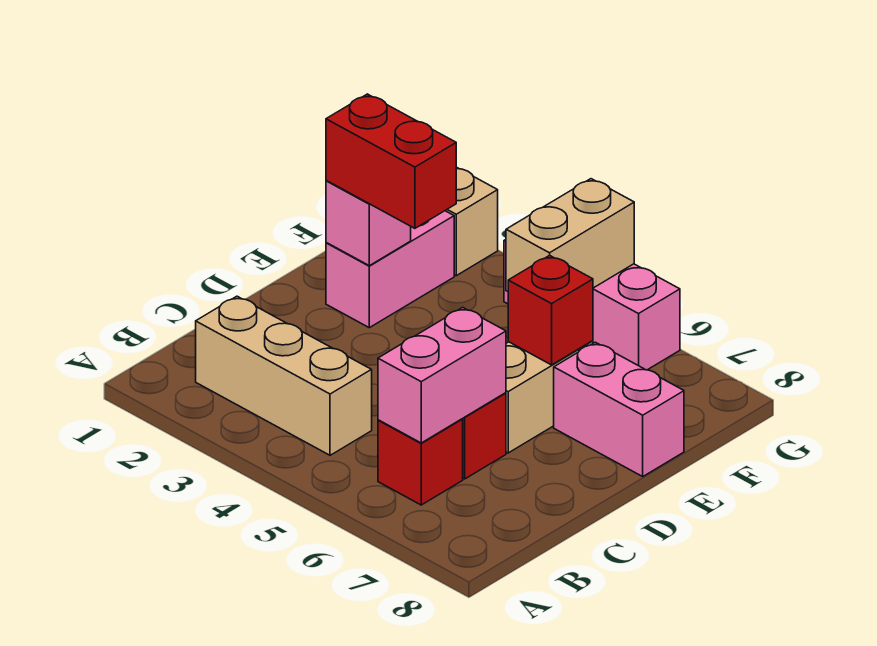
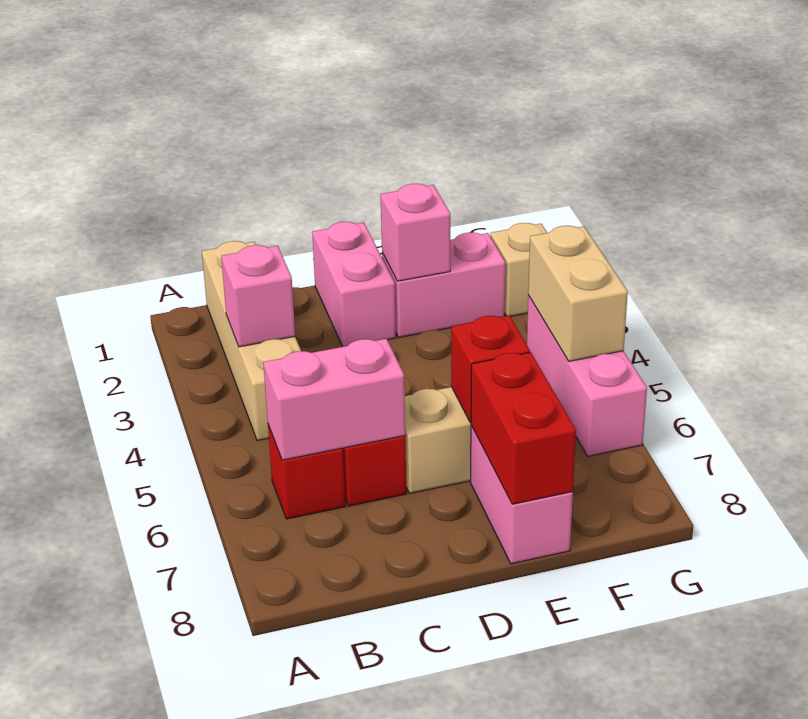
tan brick B2:B4 level 1 -> tan brick B1:B4 level 1
none -> pink brick B3 level 2
none -> pink brick D1:D2 level 1
red brick E2:E3 level 3 -> red brick E7:E8 level 2
tan brick F5:G5 level 2 -> tan brick G4:G5 level 2

